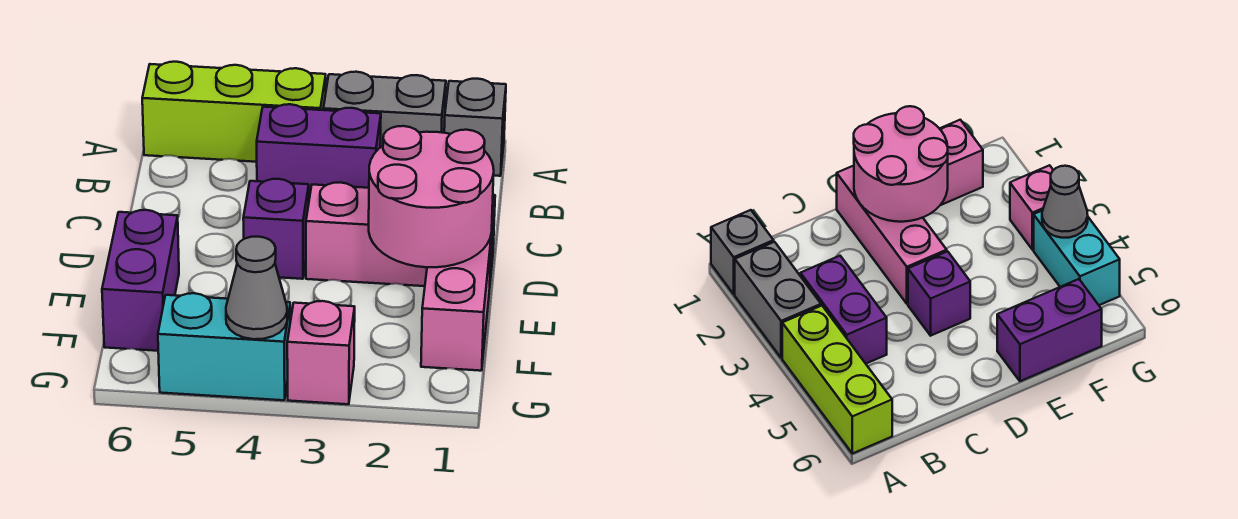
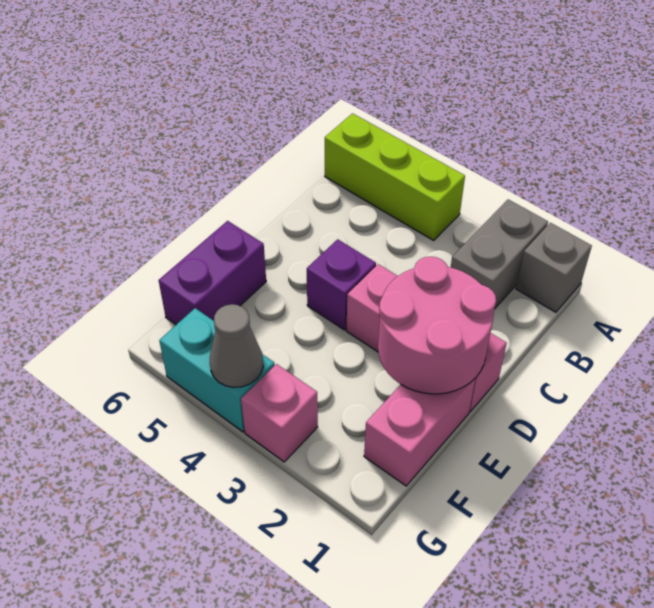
grey brick A2:A3 level 1 -> grey brick A2:B2 level 1
purple brick B3:B4 level 1 -> none

